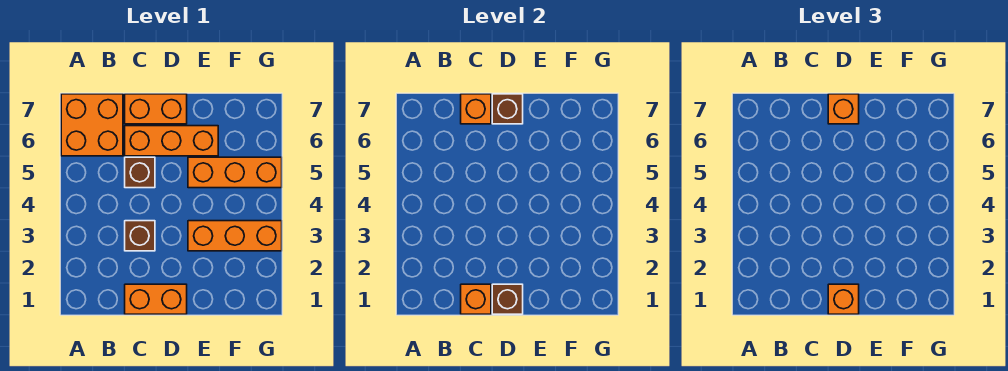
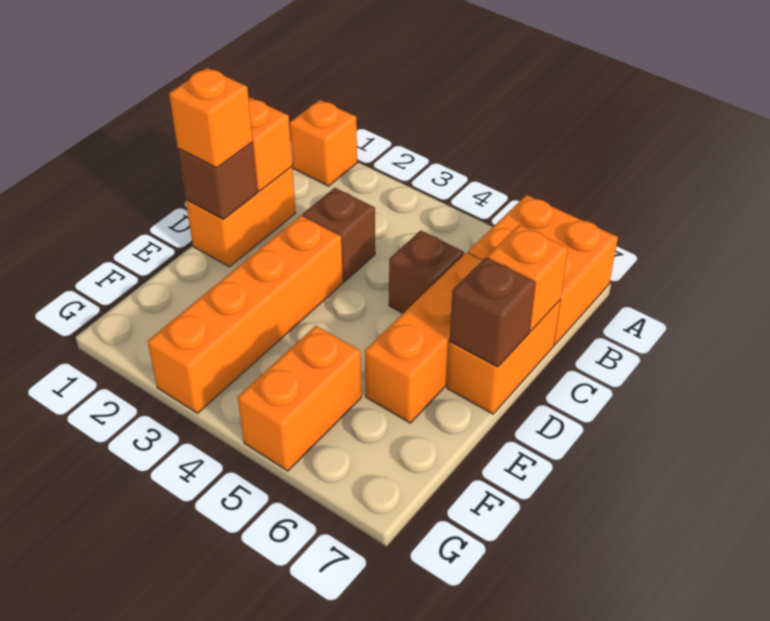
orange brick D7 level 3 -> orange brick A1 level 1
orange brick E3:G3 level 1 -> orange brick D3:G3 level 1
orange brick E5:G5 level 1 -> orange brick F5:G5 level 1

